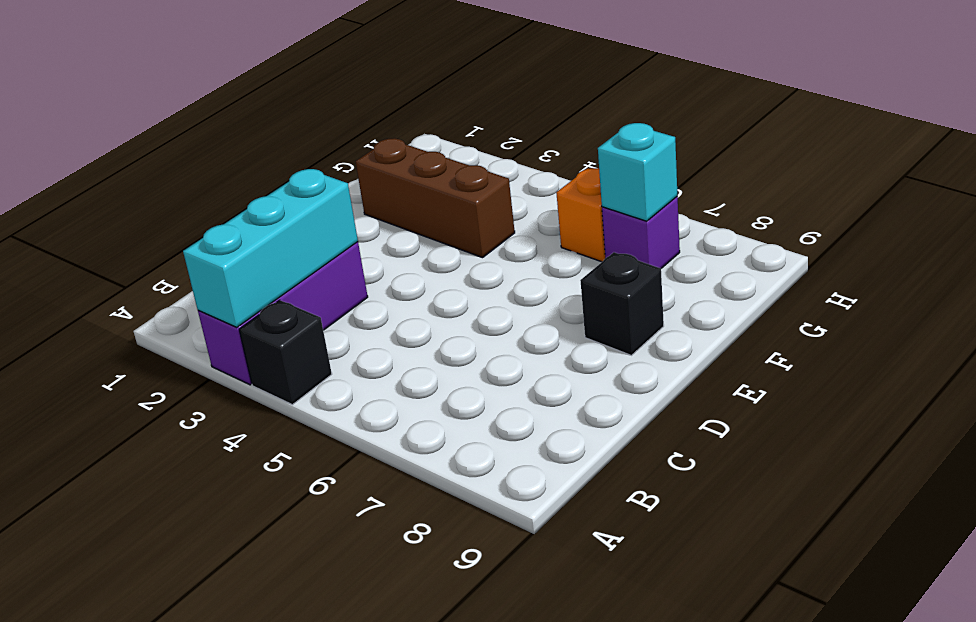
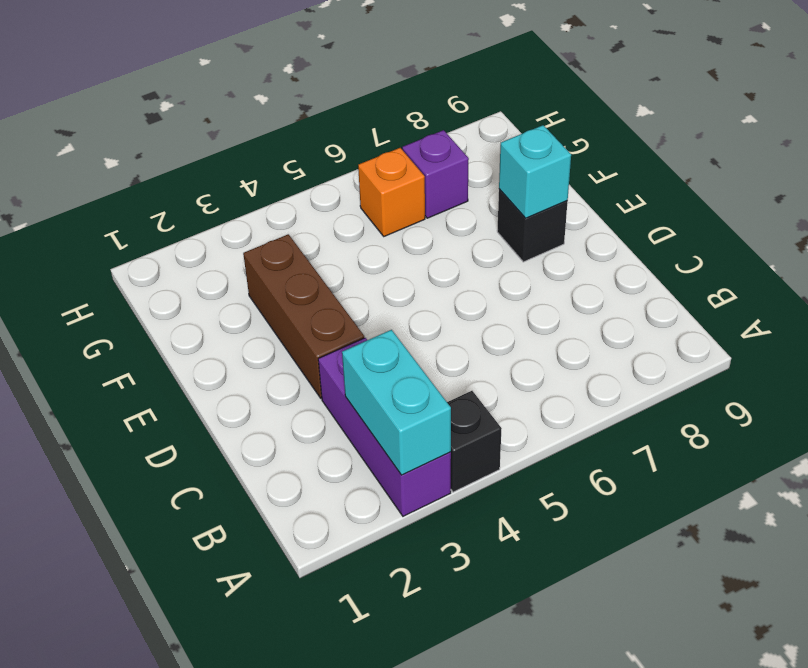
cyan brick A3:C3 level 2 -> cyan brick A3:B3 level 2
brown brick F2:F4 level 1 -> brown brick D3:F3 level 1
cyan brick G7 level 2 -> cyan brick E8 level 2

